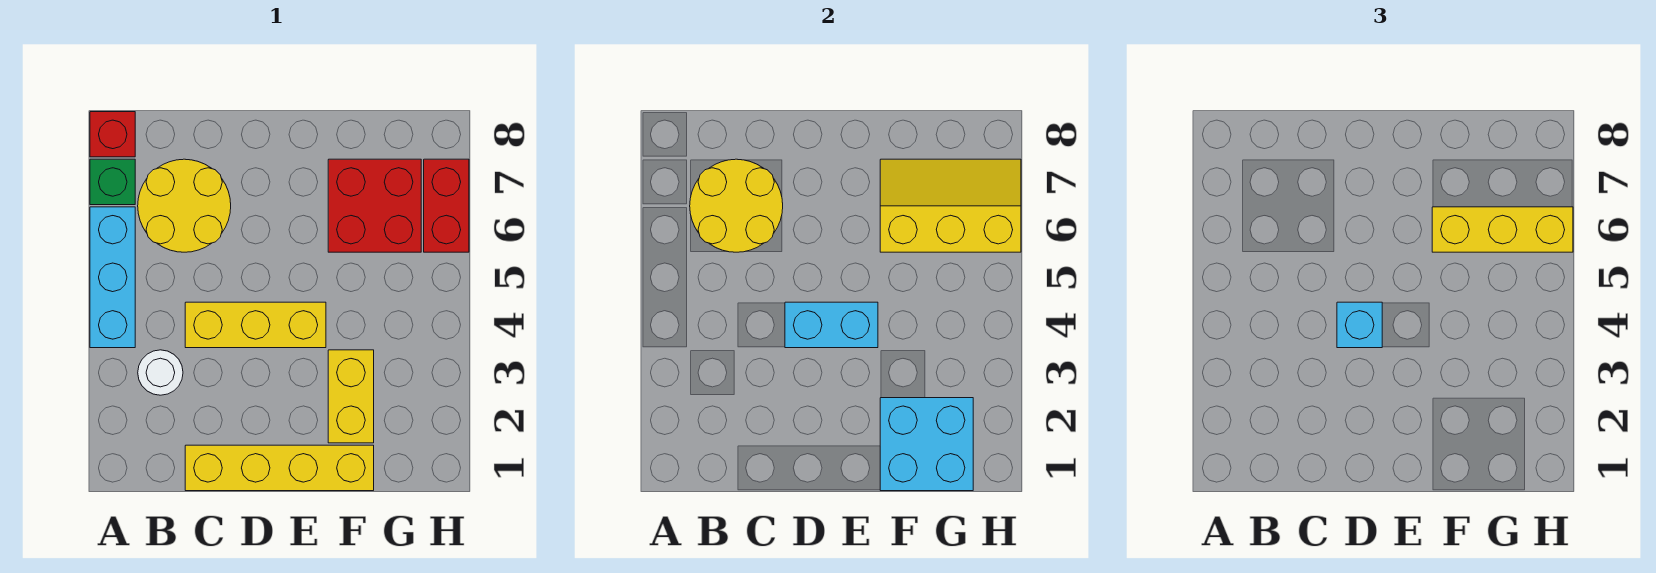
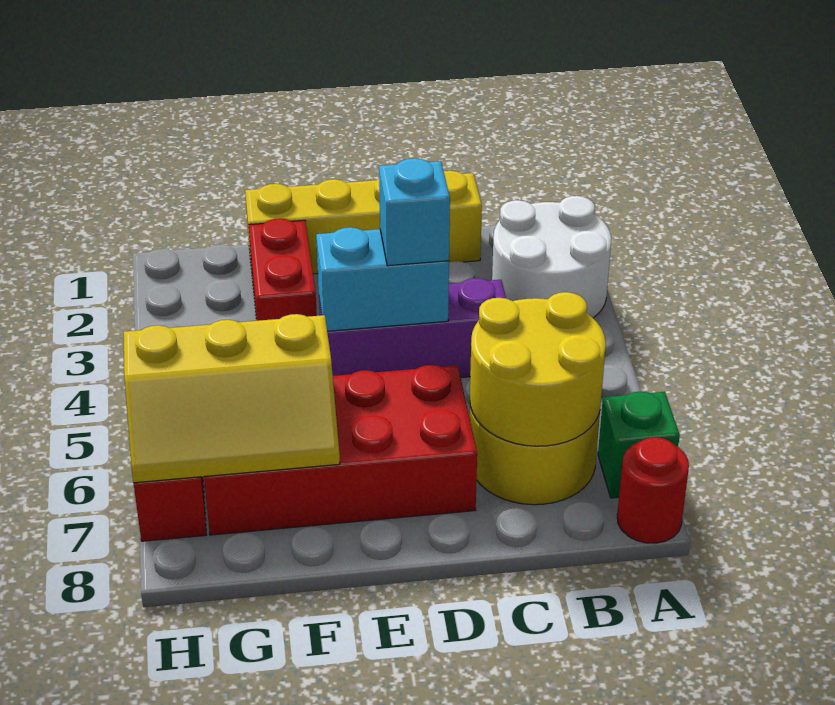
cyan brick A4:A6 level 1 -> none
red brick A8 level 1 -> red round brick A8 level 1
white round brick B3 level 1 -> white round brick A2:B3 level 1
yellow brick C4:E4 level 1 -> purple brick C4:E4 level 1
cyan brick F1:G2 level 2 -> none
yellow brick F2:F3 level 1 -> red brick F2:F3 level 1
red brick F6:G7 level 1 -> red brick D6:G7 level 1
yellow brick F6:H6 level 3 -> none

